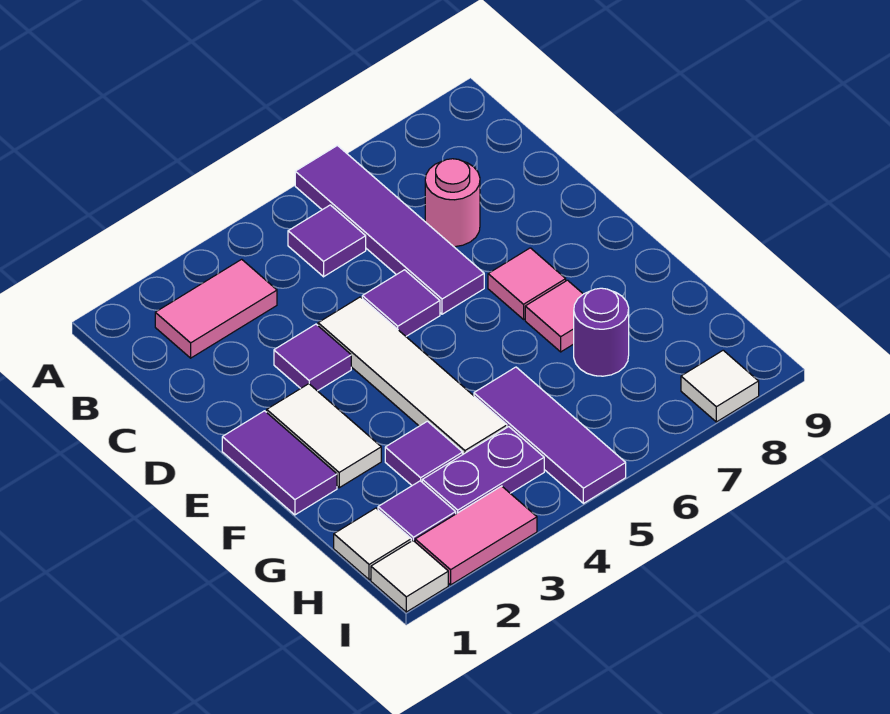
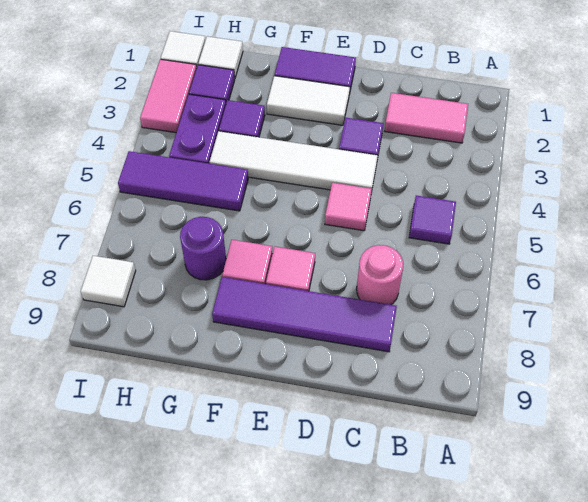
purple tile A6:D6 level 1 -> purple tile C8:F8 level 1
pink tile B2:B3 level 1 -> pink tile B2:C2 level 1
purple tile D5 level 1 -> pink tile D5 level 1

